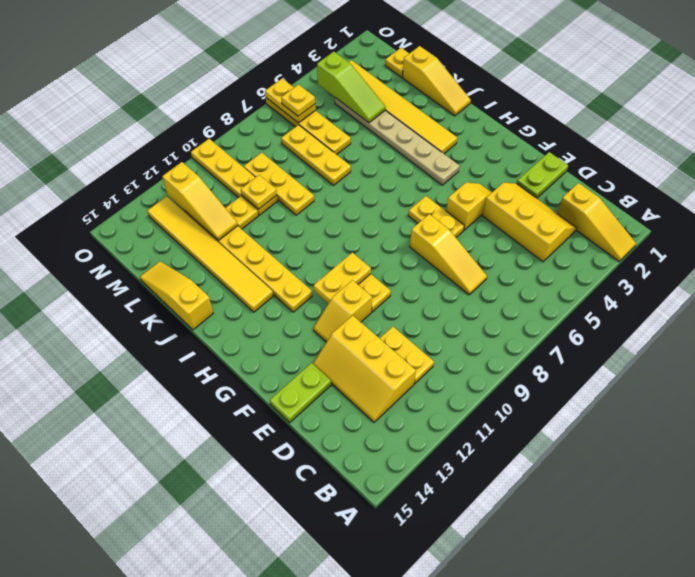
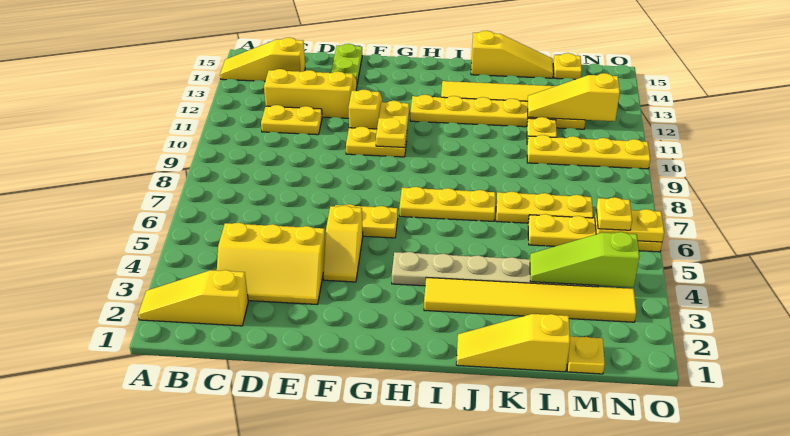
yellow slope D7:F7 level 1 top F -> yellow slope A14:C14 level 1 top C
lime plate E1:E2 level 1 -> none
yellow plate K9:M9 level 1 -> yellow plate H7:J7 level 1
yellow plate L10 level 2 -> yellow plate M15 level 1

